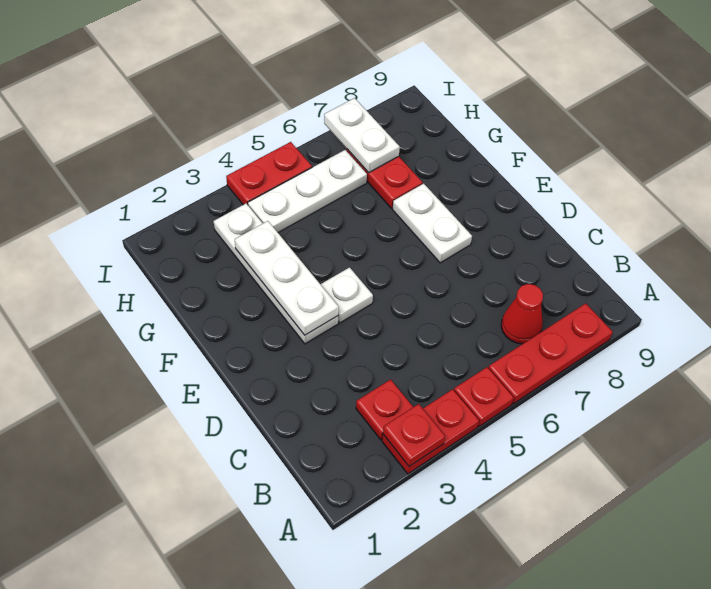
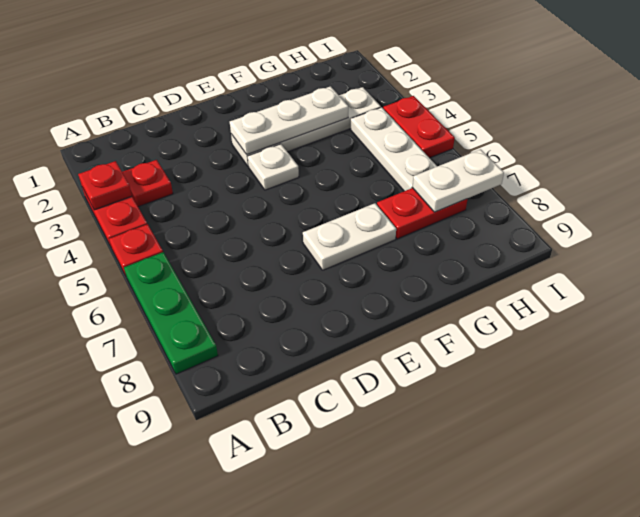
red plate A6:A8 level 1 -> green plate A6:A8 level 1
red cone B7 level 1 -> none

